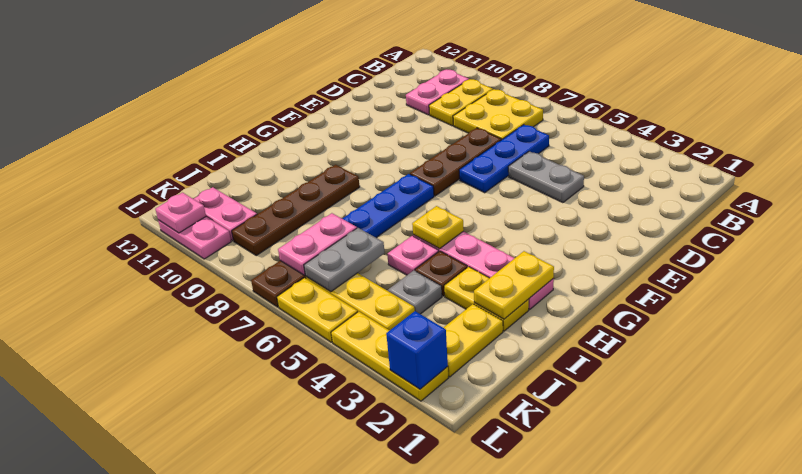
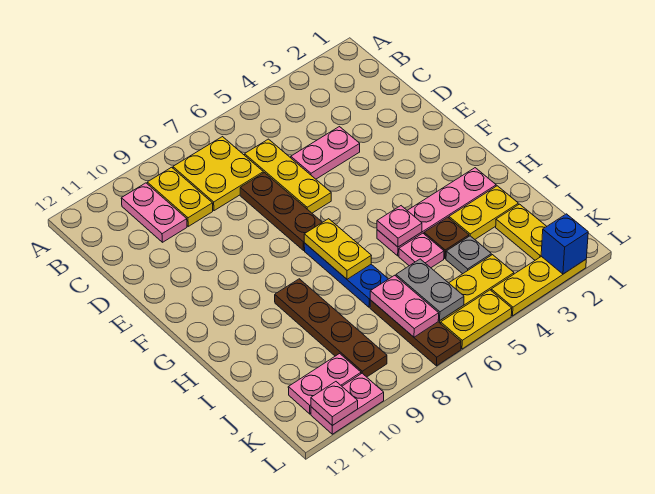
blue plate C6:E6 level 1 -> yellow plate C6:E6 level 1
grey plate D4:D5 level 1 -> pink plate D4:D5 level 1
yellow plate H2:I2 level 2 -> yellow plate G7:H7 level 2
yellow plate H5 level 2 -> pink plate H5 level 2

